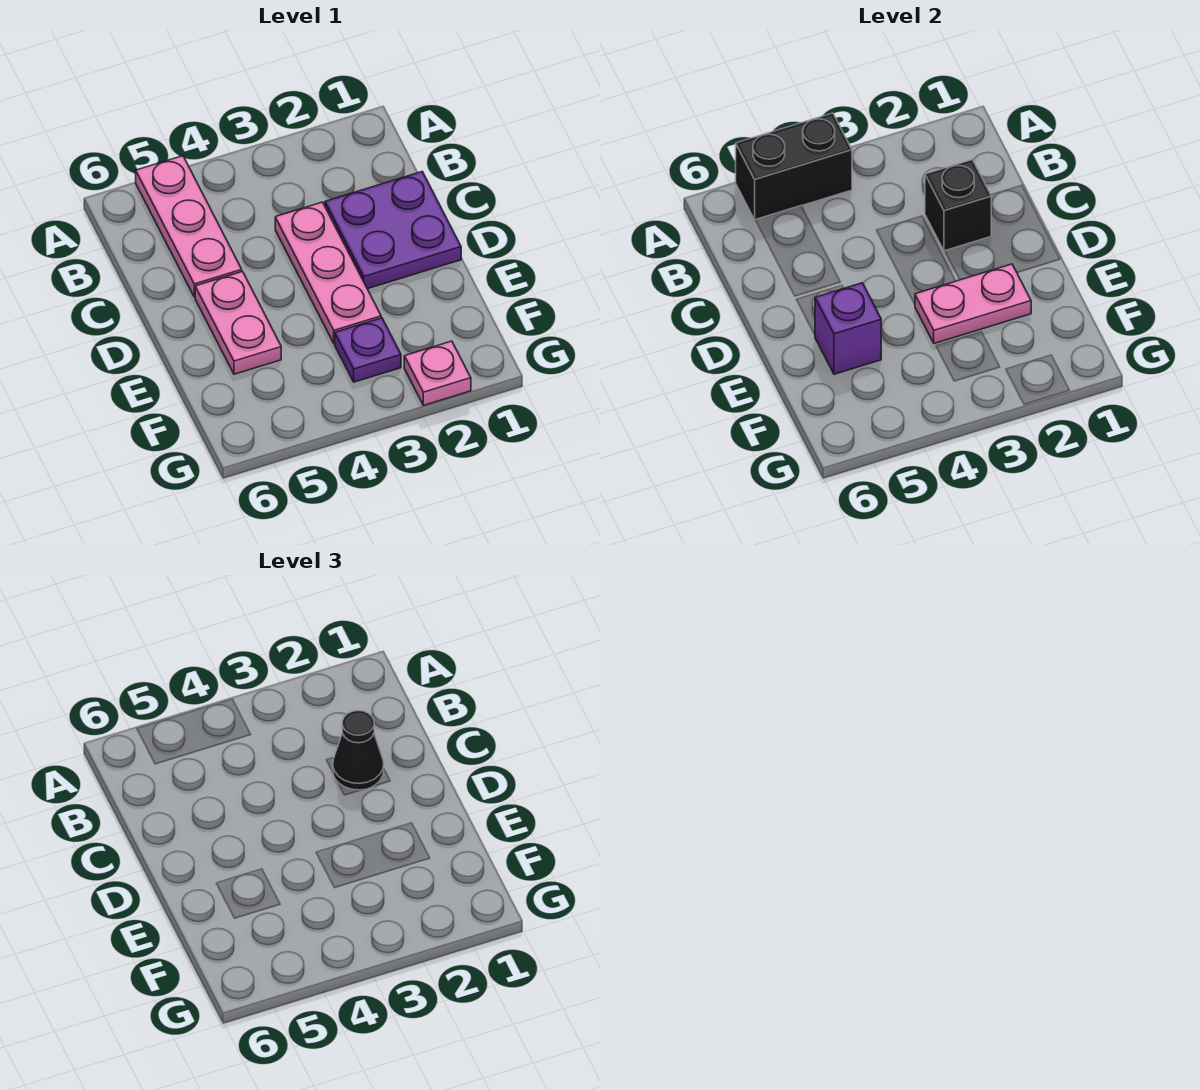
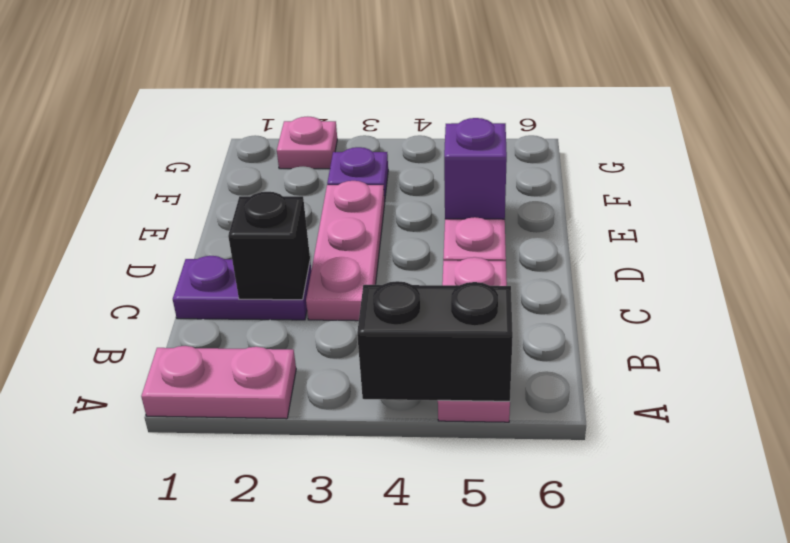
purple plate C1:D2 level 1 -> purple plate C1:C2 level 1
black cone C2 level 3 -> none
pink plate E2:E3 level 2 -> pink plate A1:A2 level 1

